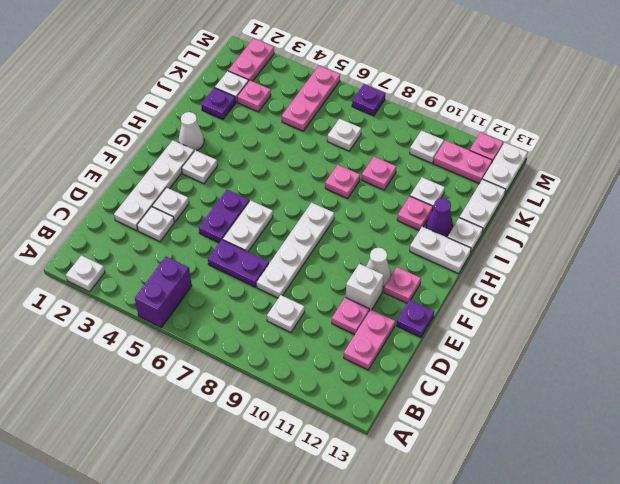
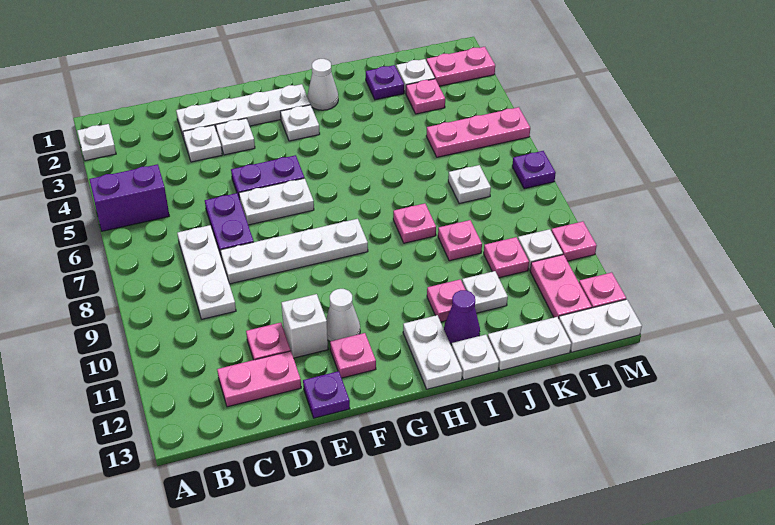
white plate C9 level 1 -> white plate C7:C9 level 1
none -> pink plate K10 level 1
none -> pink plate M10 level 1

